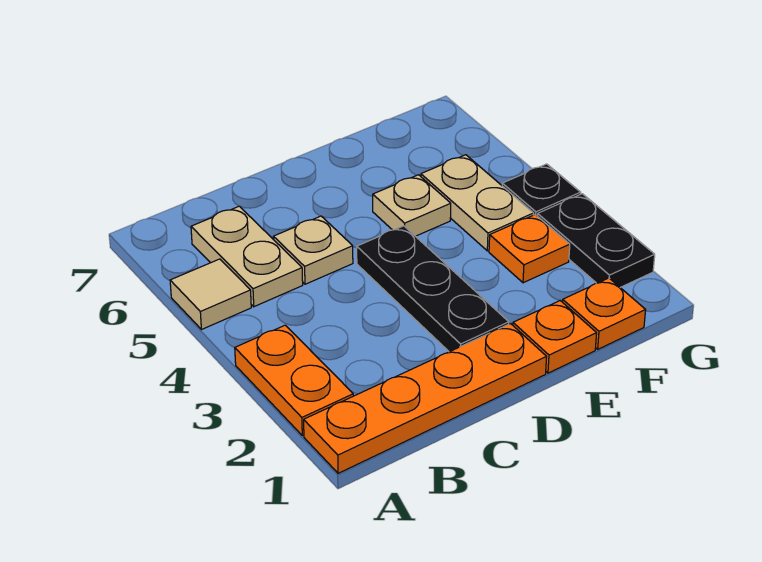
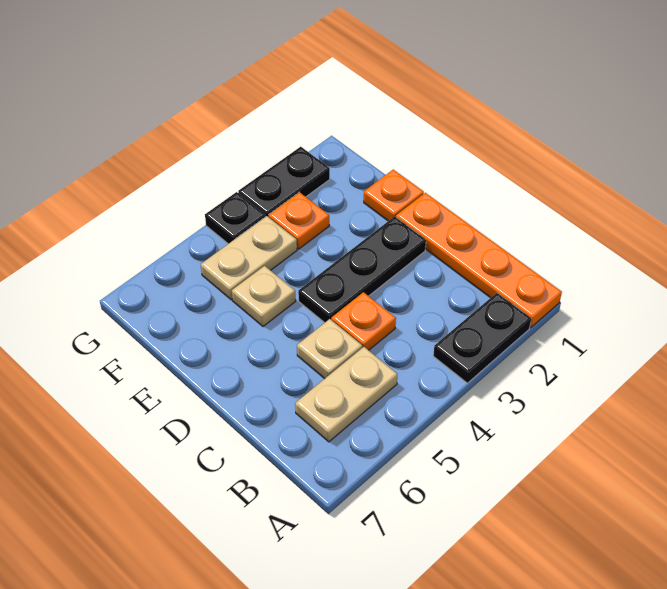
orange plate A2:A3 level 1 -> black plate A2:A3 level 1
tan tile A5 level 1 -> none
orange plate F1 level 1 -> orange plate C4 level 1

